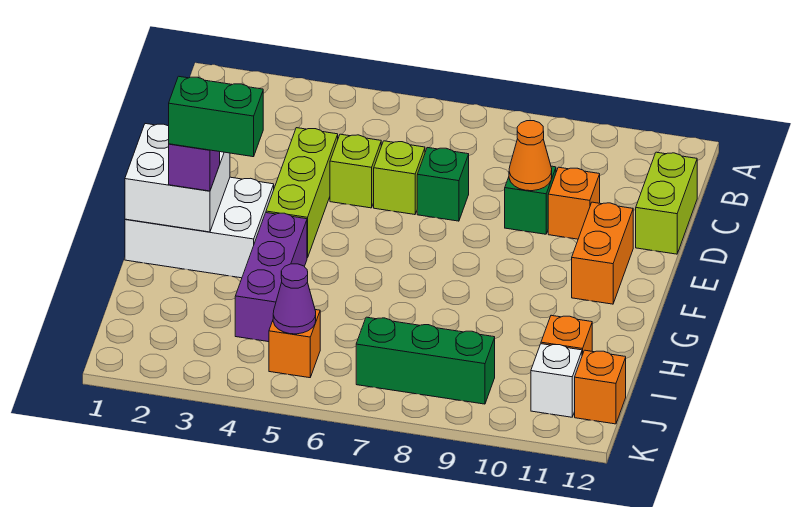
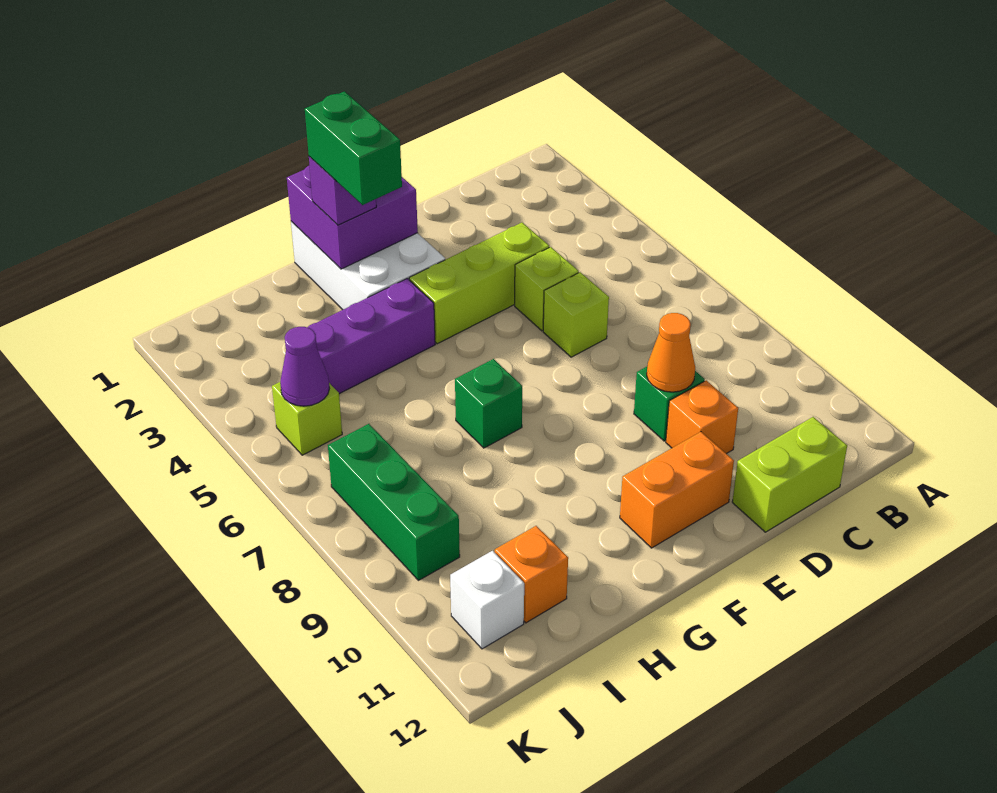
green brick D7 level 1 -> green brick G7 level 1
white brick F1:G2 level 2 -> purple brick F1:G2 level 2
orange brick J5 level 1 -> lime brick J5 level 1
orange brick J12 level 1 -> none

